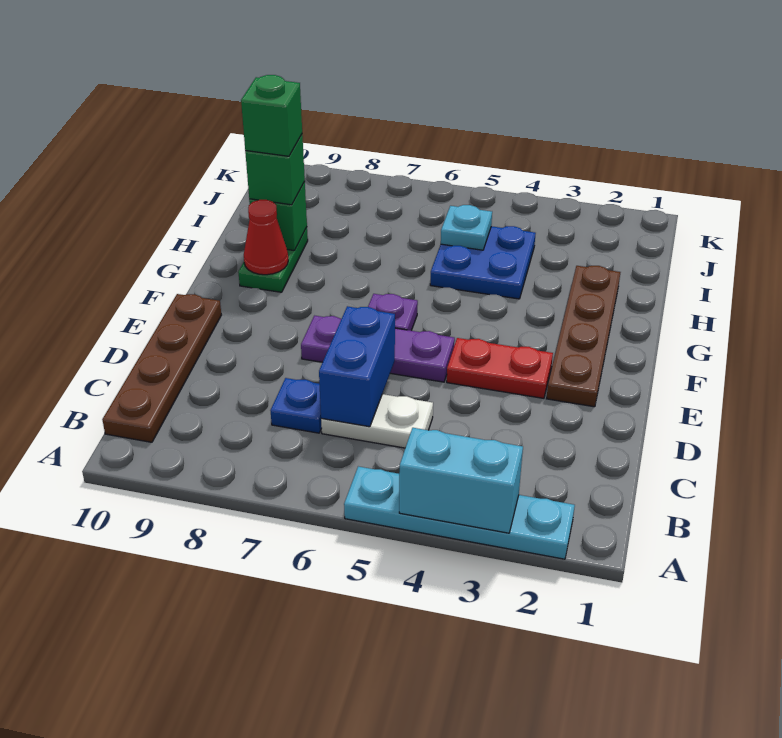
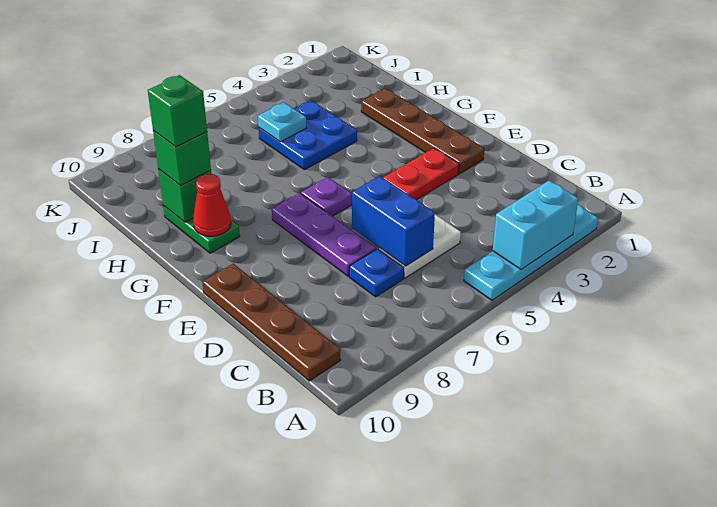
purple plate E5:E7 level 1 -> purple plate D7:F7 level 1

